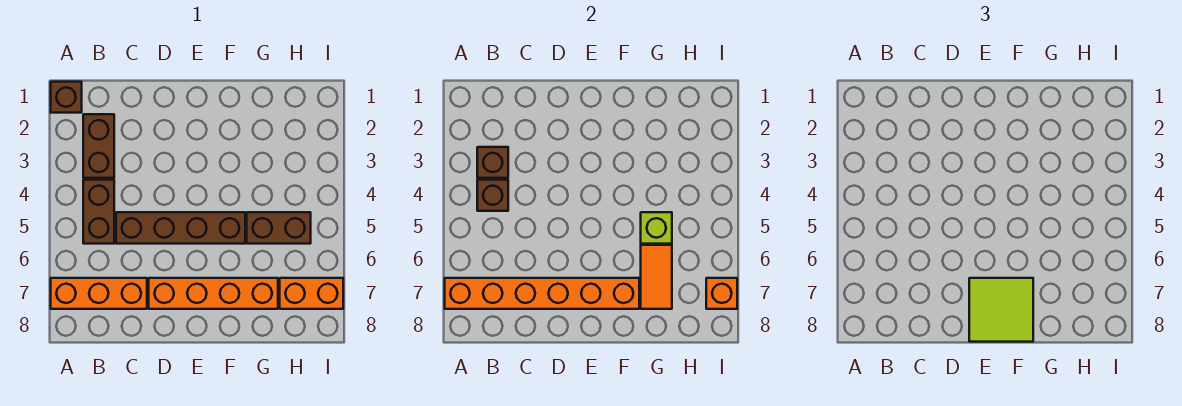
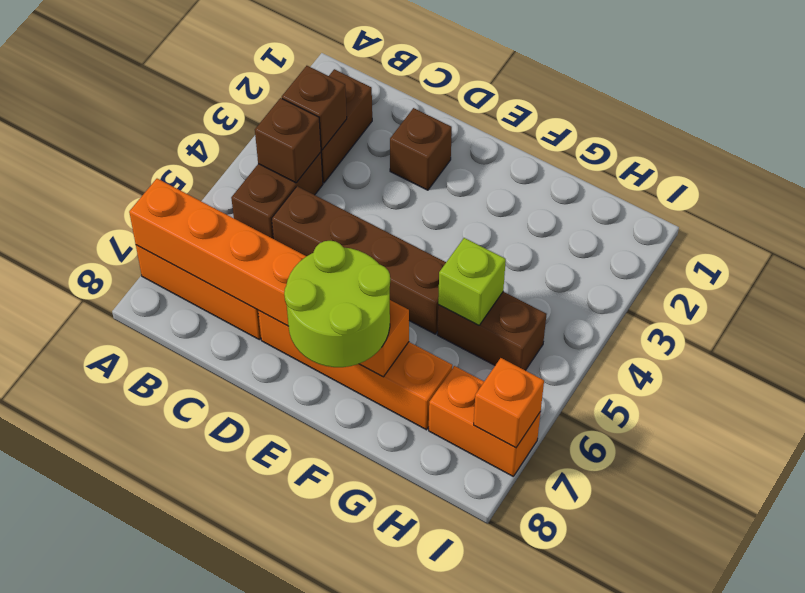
brown brick A1 level 1 -> brown brick D2 level 1
lime tile E7:F8 level 3 -> lime round brick E7:F8 level 3
orange tile G6:G7 level 2 -> none

